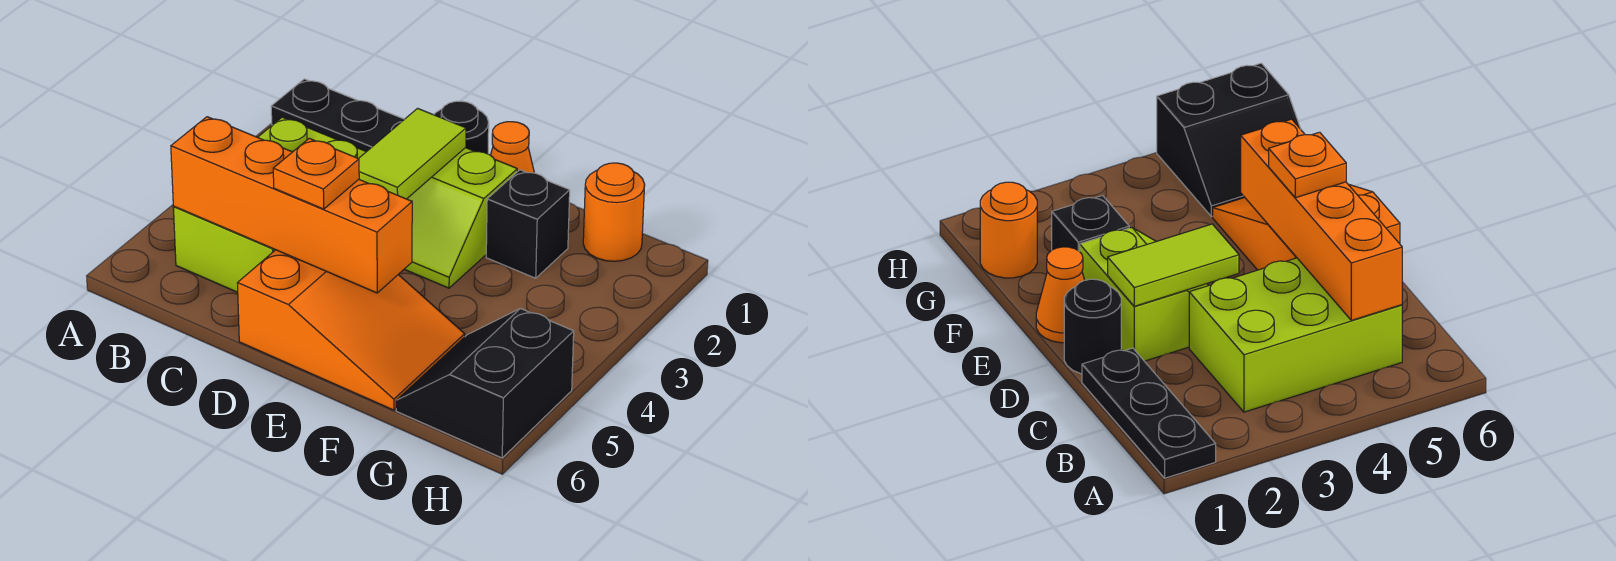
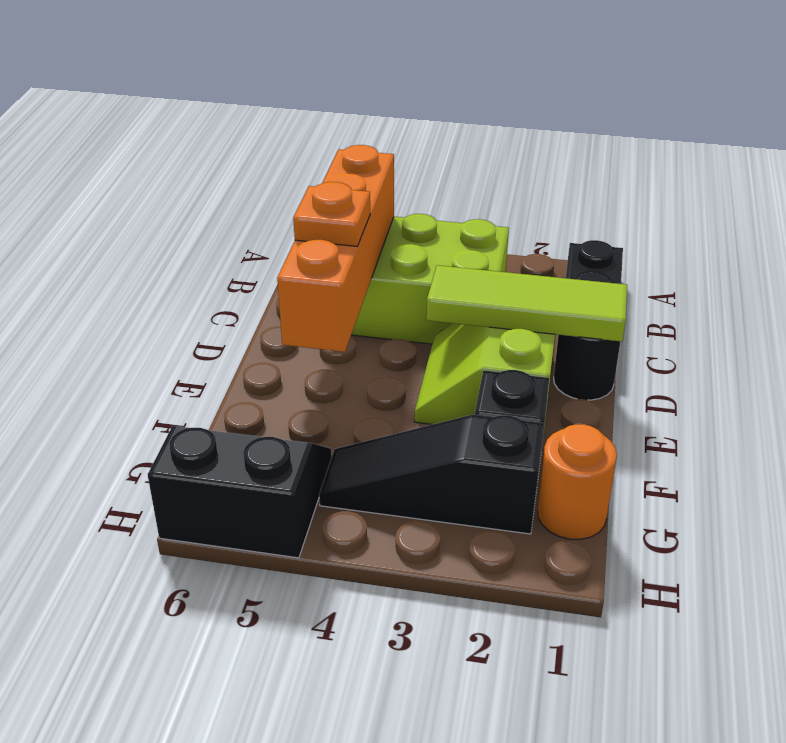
lime tile D2:D3 level 2 -> lime tile D1:D3 level 2
orange slope D5:F6 level 1 top D -> none
orange cone E1 level 1 -> none
none -> black slope G2:G4 level 1 top 2

